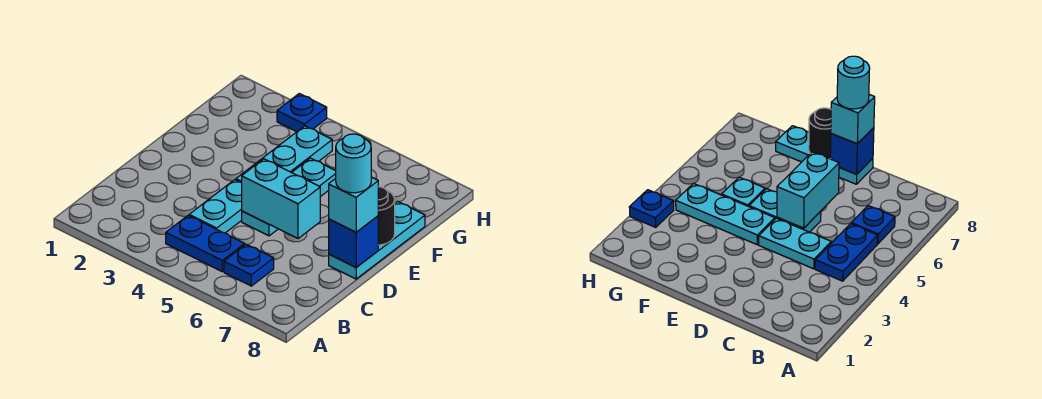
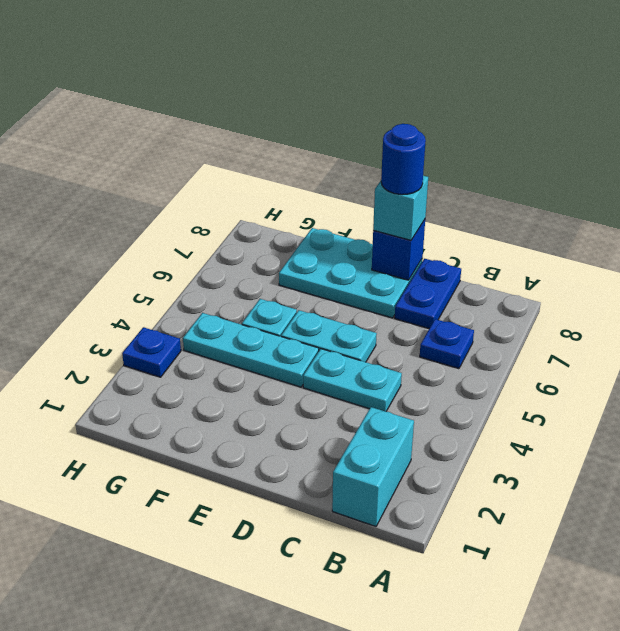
blue plate B4:B5 level 1 -> blue plate C7:C8 level 1
cyan brick D5:D6 level 2 -> cyan brick B1:B2 level 1
cyan plate D8:F8 level 1 -> cyan plate D7:F8 level 1
cyan round brick D8 level 4 -> blue round brick D8 level 4
black round brick E8 level 2 -> none

